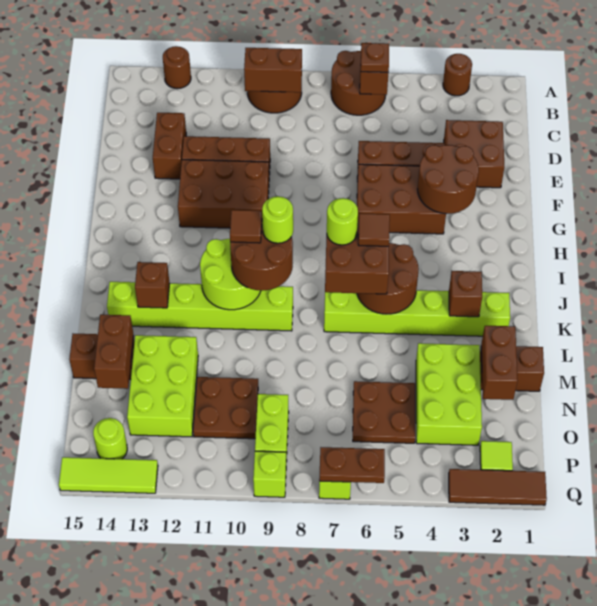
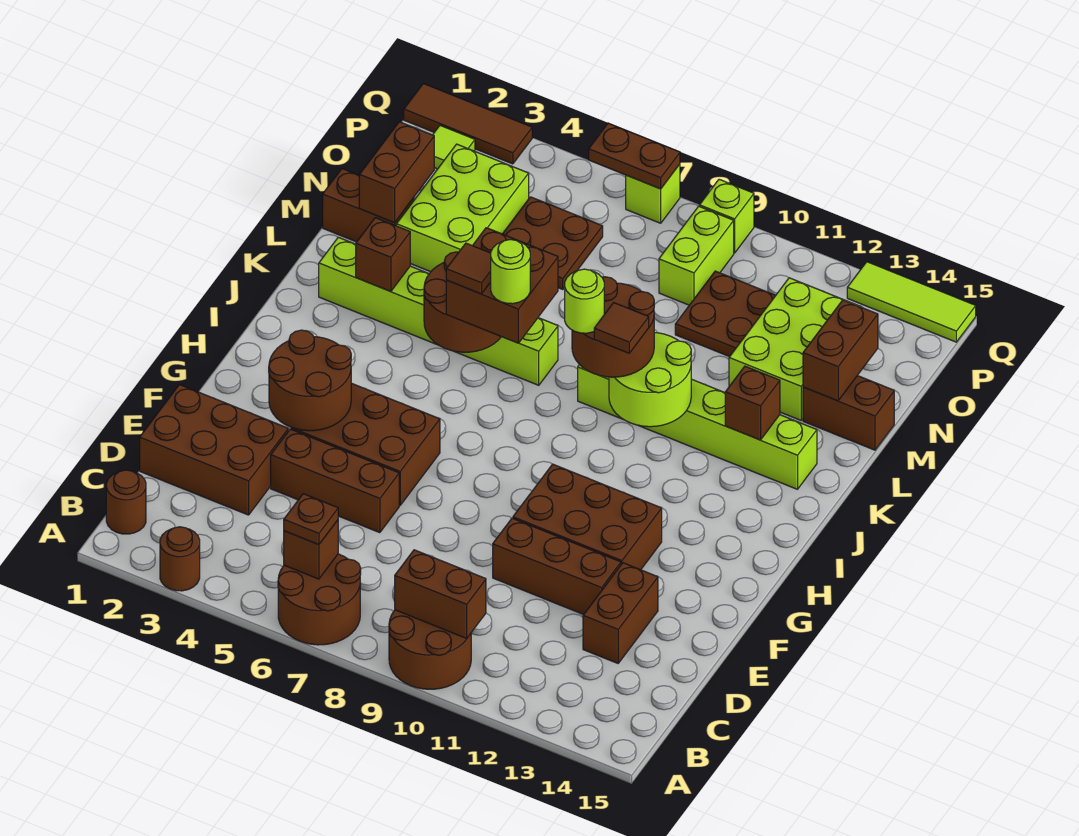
brown round brick A13 level 1 -> brown round brick B1 level 1
brown brick D2:E3 level 1 -> brown brick D1:E3 level 1
lime round brick P14 level 1 -> none

